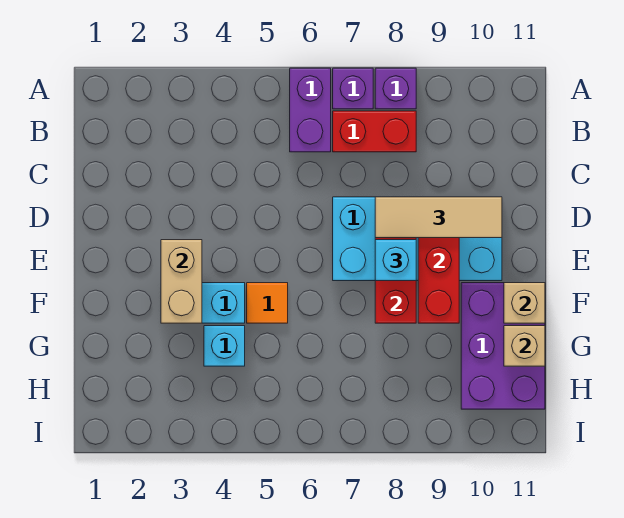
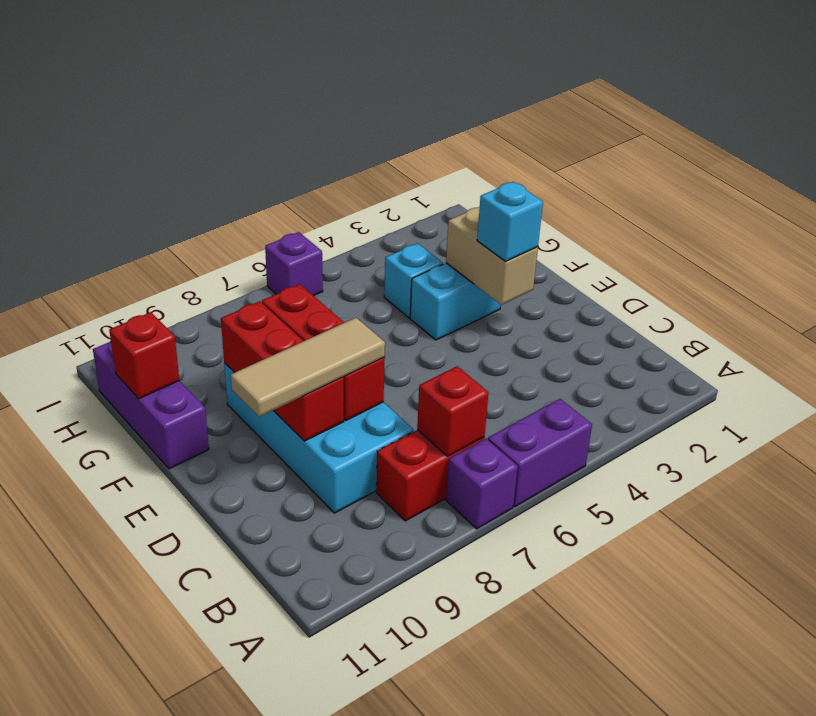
purple brick A6:B6 level 1 -> purple brick A5:A6 level 1
purple brick A8 level 1 -> purple brick I6 level 1
none -> red brick B7 level 2
cyan brick D7:E10 level 1 -> cyan brick C8:F9 level 1
cyan brick E8 level 3 -> cyan brick E3 level 3
orange tile F5 level 1 -> none
purple brick F10:H11 level 1 -> purple brick F11:H11 level 1
tan brick F11 level 2 -> none
tan brick G11 level 2 -> red brick G11 level 2

